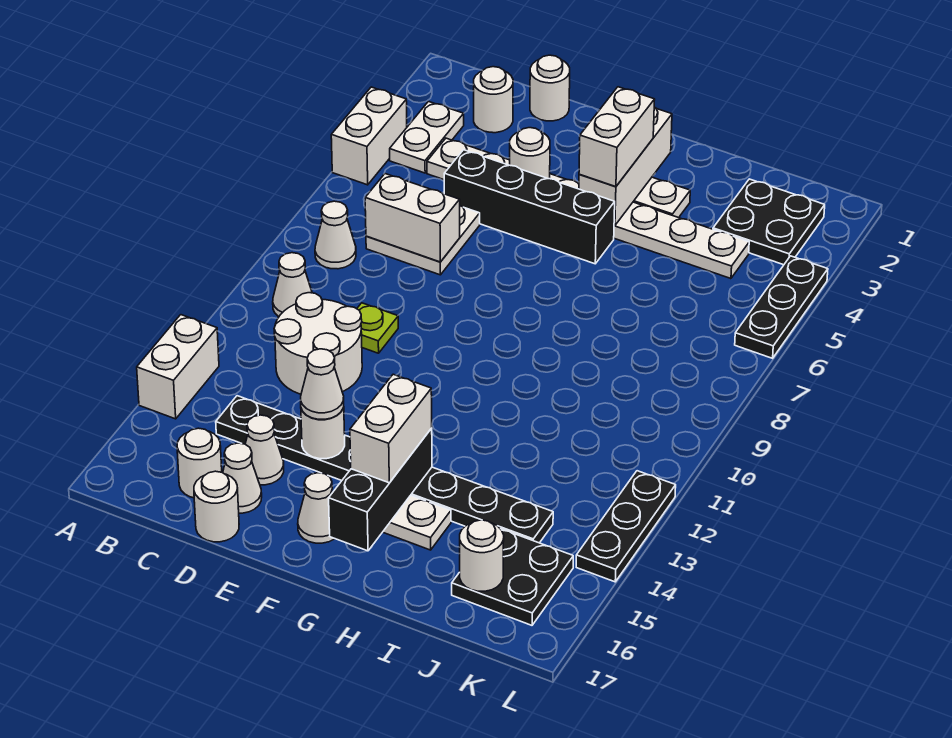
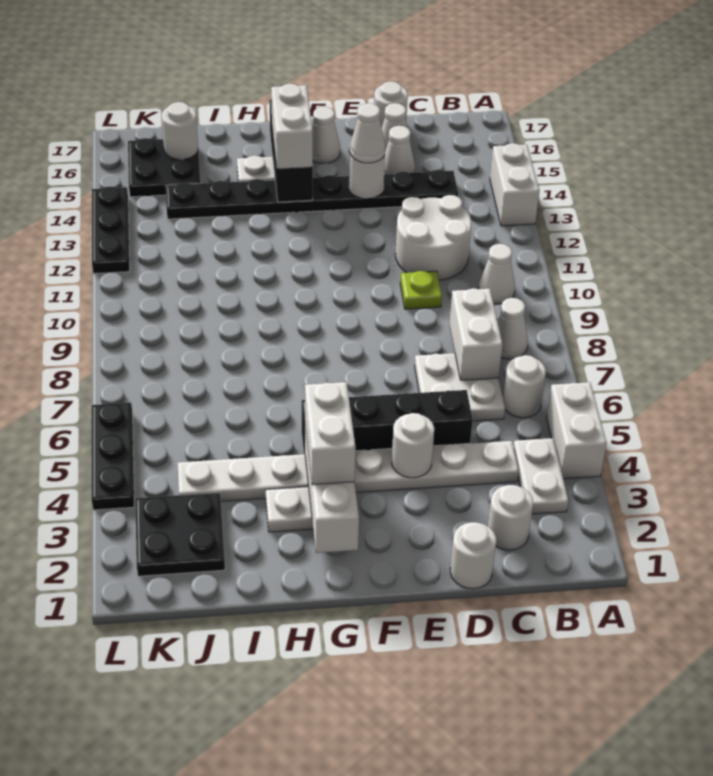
white brick C7:D7 level 2 -> white brick C7:C8 level 2
white round brick C16 level 1 -> white round brick B6 level 1

